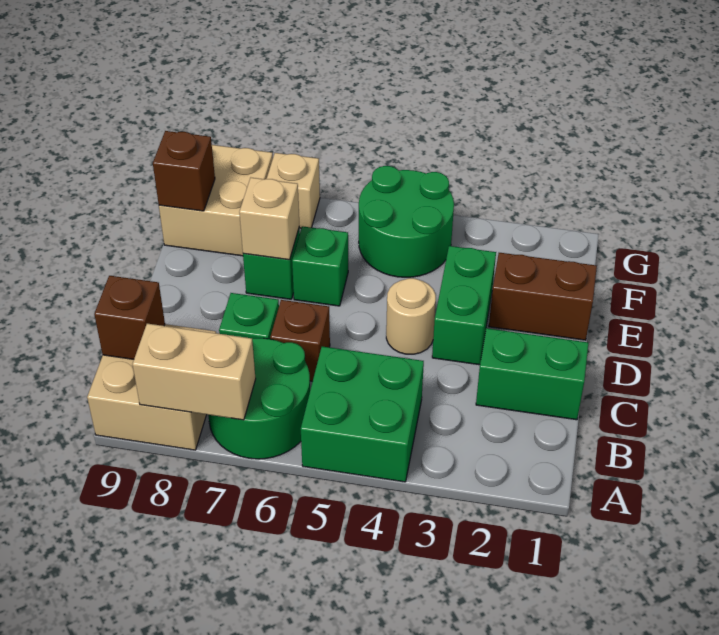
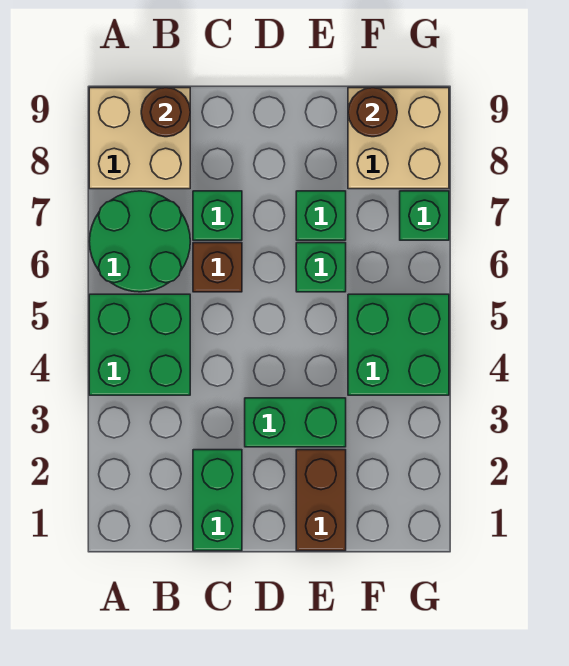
tan brick A7:A8 level 2 -> none
brown brick B9 level 2 -> brown round brick B9 level 2
tan round brick D4 level 1 -> none
tan brick E7 level 2 -> none
green round brick F4:G5 level 1 -> green brick F4:G5 level 1
brown brick F9 level 2 -> brown round brick F9 level 2
tan brick G7 level 1 -> green brick G7 level 1

